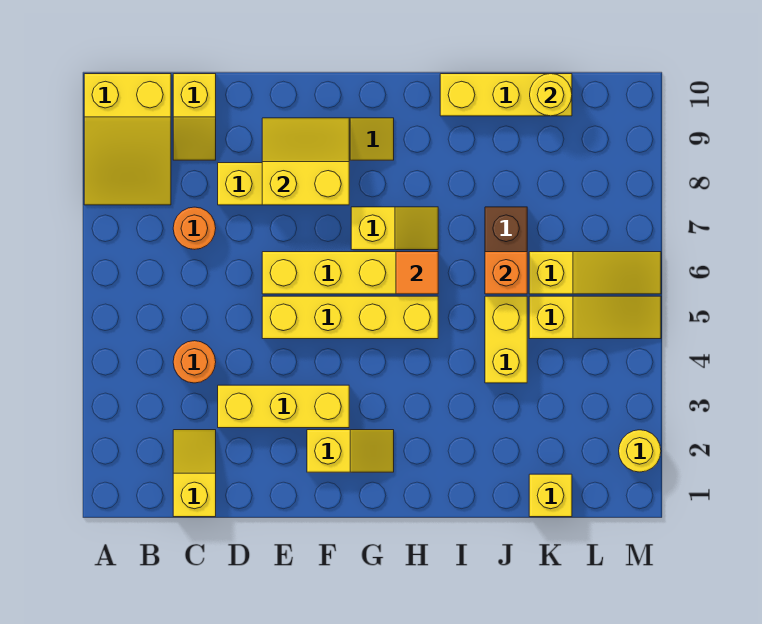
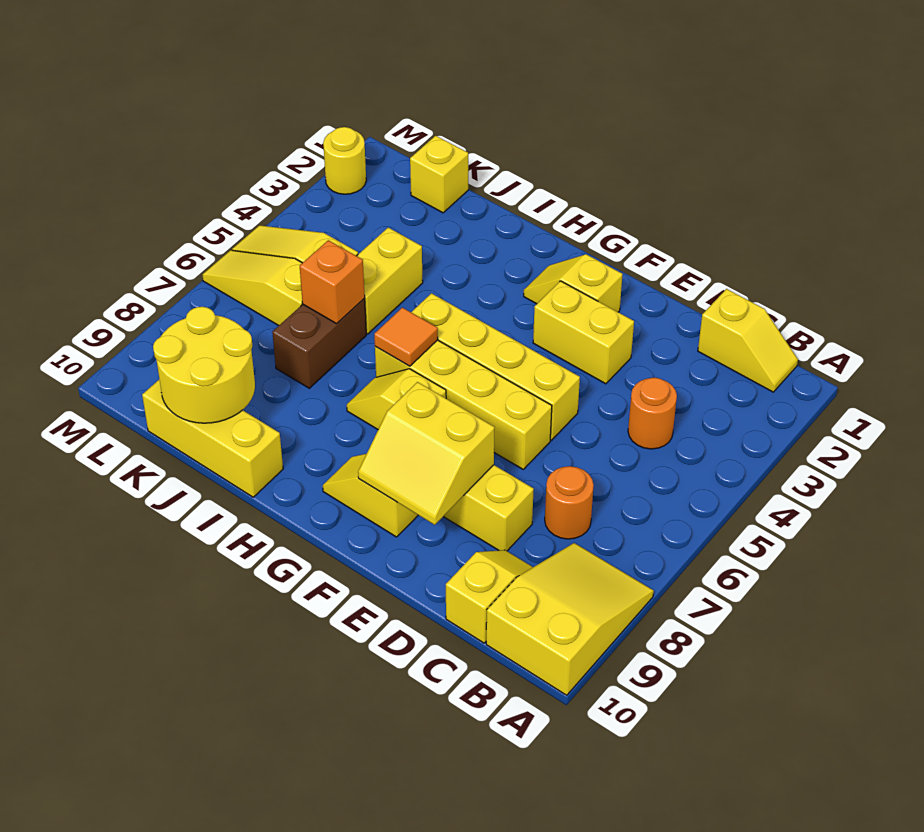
yellow slope C1:C2 level 1 top 1 -> yellow slope B1:C1 level 1 top C
yellow brick D3:F3 level 1 -> yellow brick E3:F3 level 1
yellow round brick K10 level 2 -> yellow round brick J9:K10 level 2

